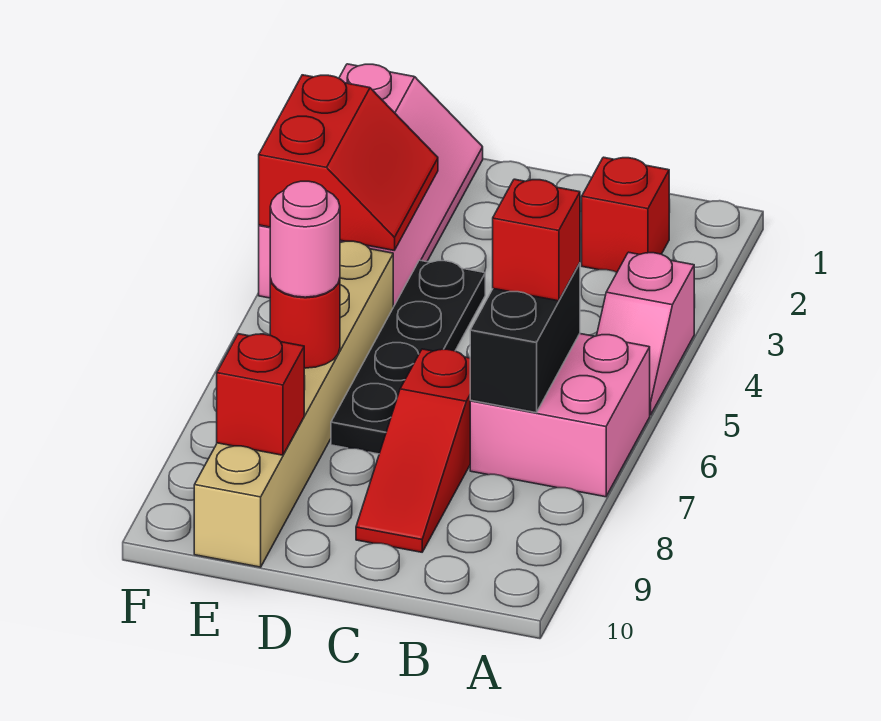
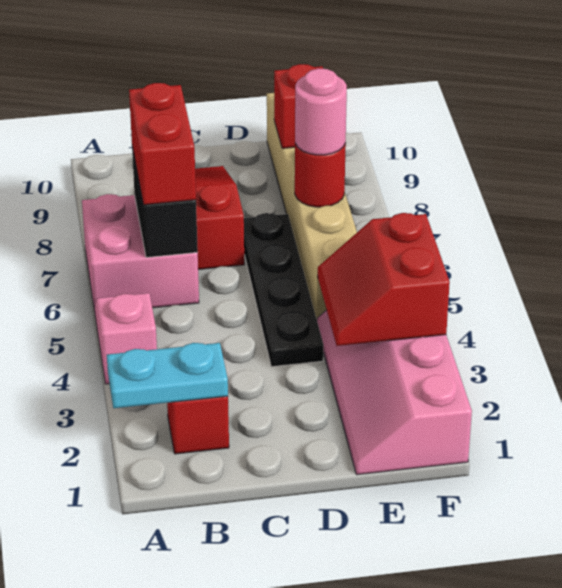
none -> cyan plate A2:B2 level 2
red brick B6 level 3 -> red brick B6:B7 level 3

